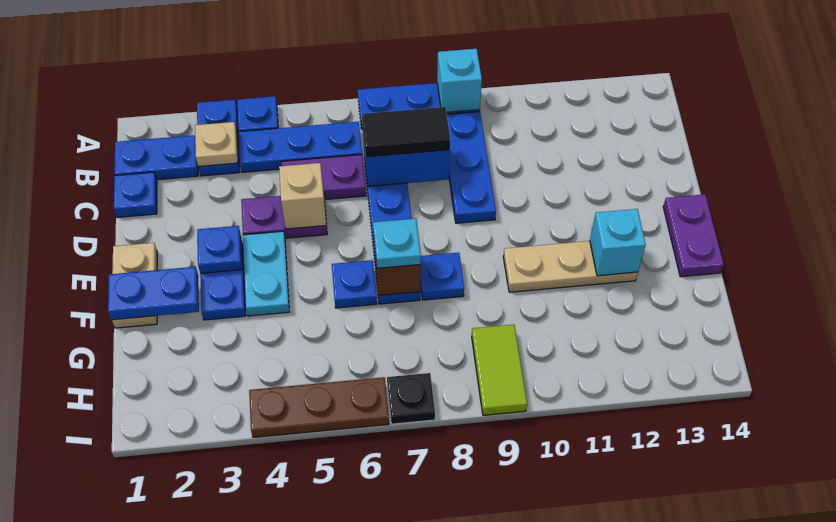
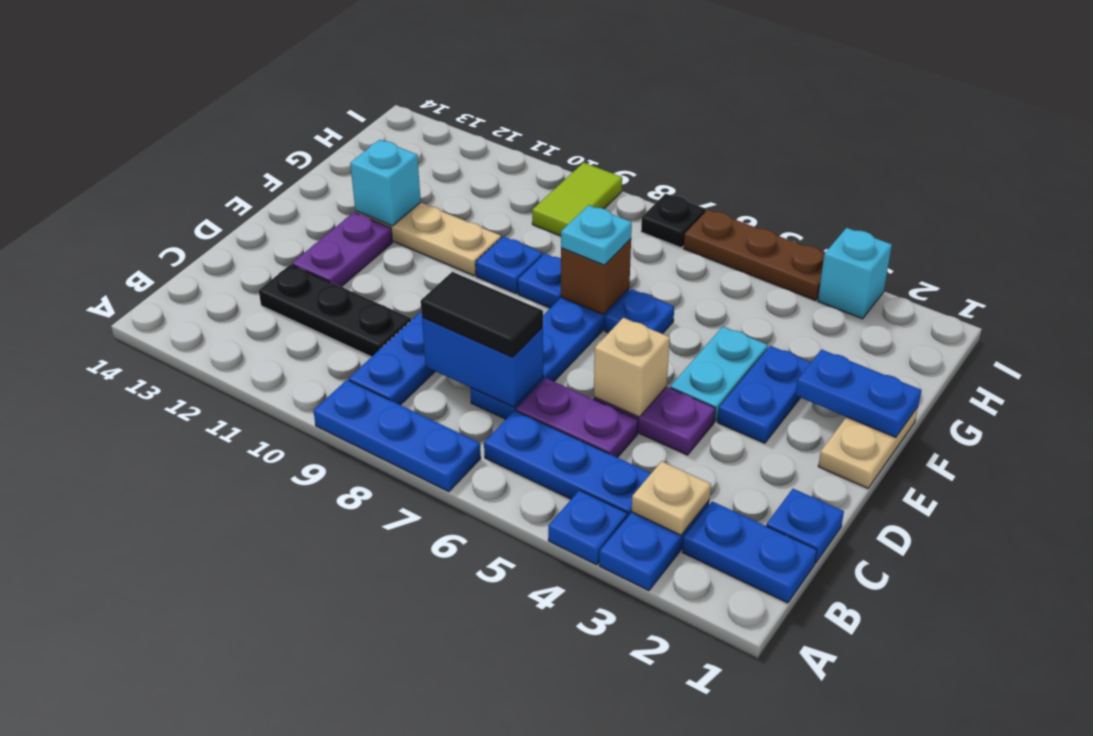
cyan brick A9 level 2 -> cyan brick I3 level 1
none -> black plate C10:C12 level 1
blue plate E3 level 2 -> blue plate F9 level 1
purple plate E14:F14 level 1 -> purple plate D12:E12 level 1

